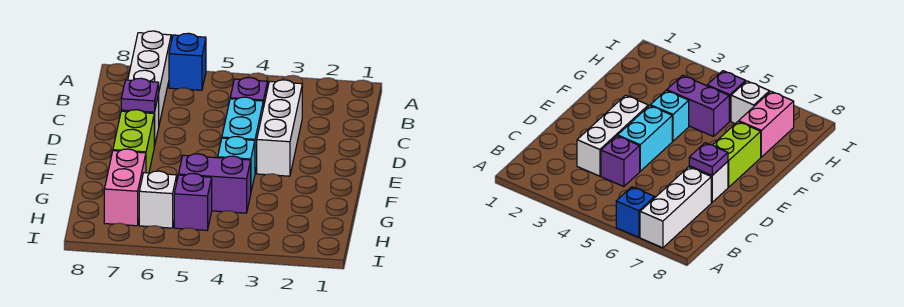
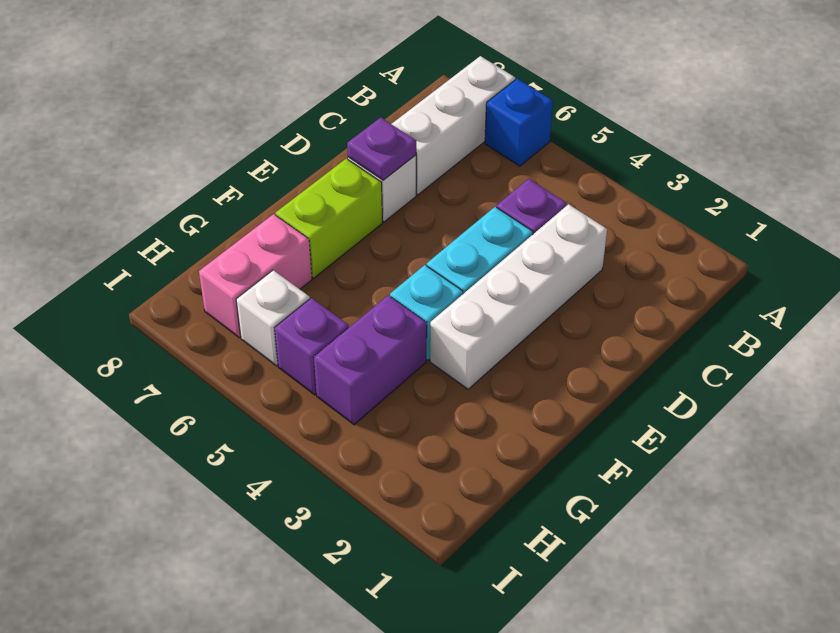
white brick C3:E3 level 1 -> white brick C3:F3 level 1
purple brick G4:G5 level 1 -> purple brick G4:H4 level 1

